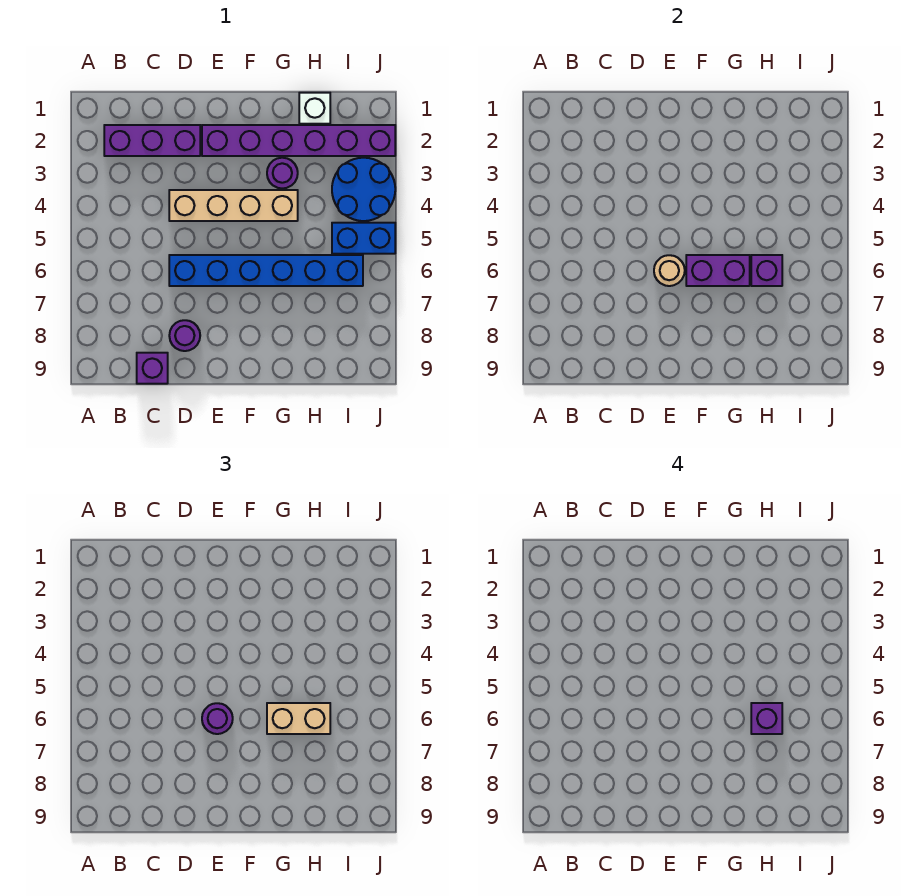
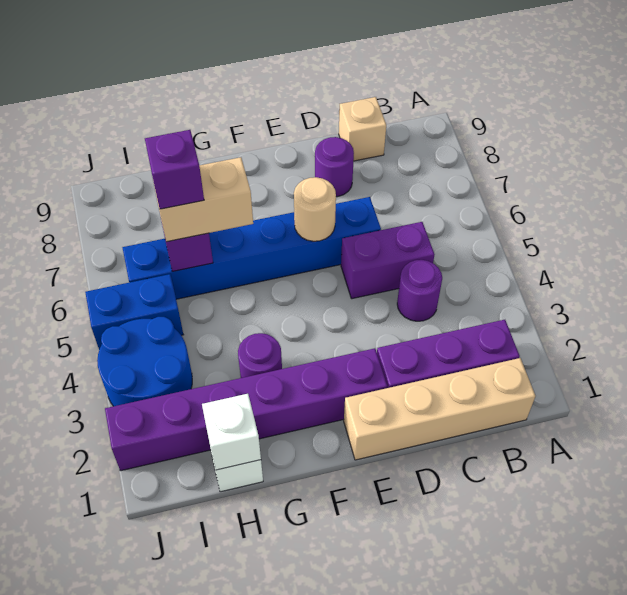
purple brick C9 level 1 -> tan brick C9 level 1
tan brick D4:G4 level 1 -> tan brick B1:E1 level 1
purple round brick E6 level 3 -> purple round brick C4 level 1
purple brick F6:G6 level 2 -> purple brick C5:D5 level 1
none -> white brick H1 level 2

